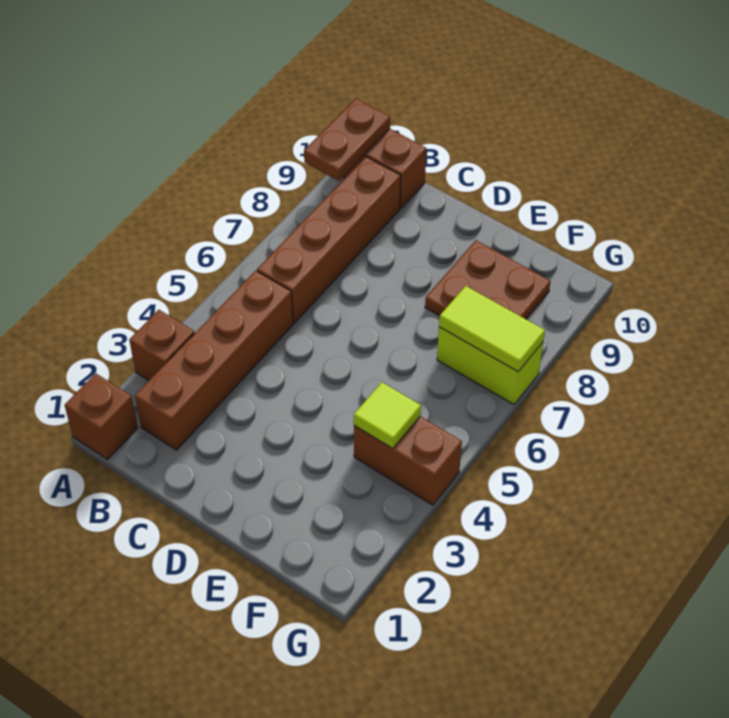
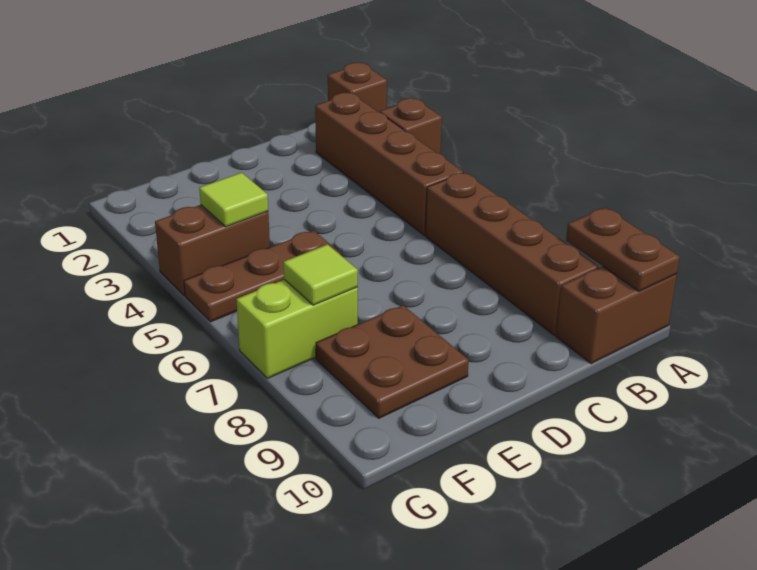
none -> brown plate E5:G5 level 1
lime tile F7:G7 level 2 -> lime tile F7 level 2

